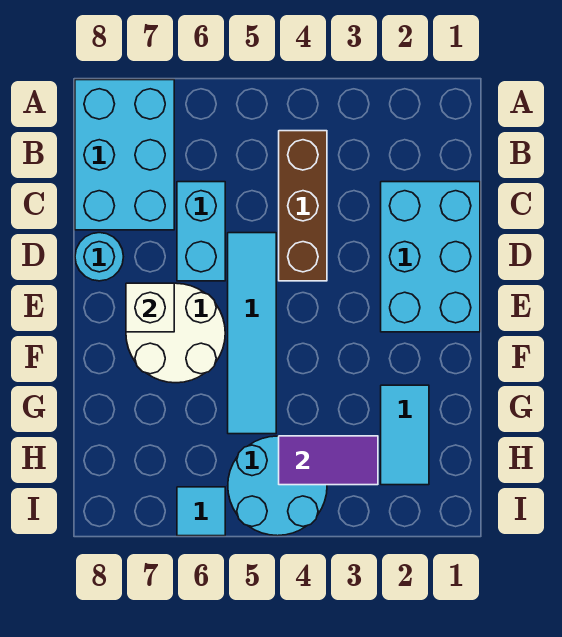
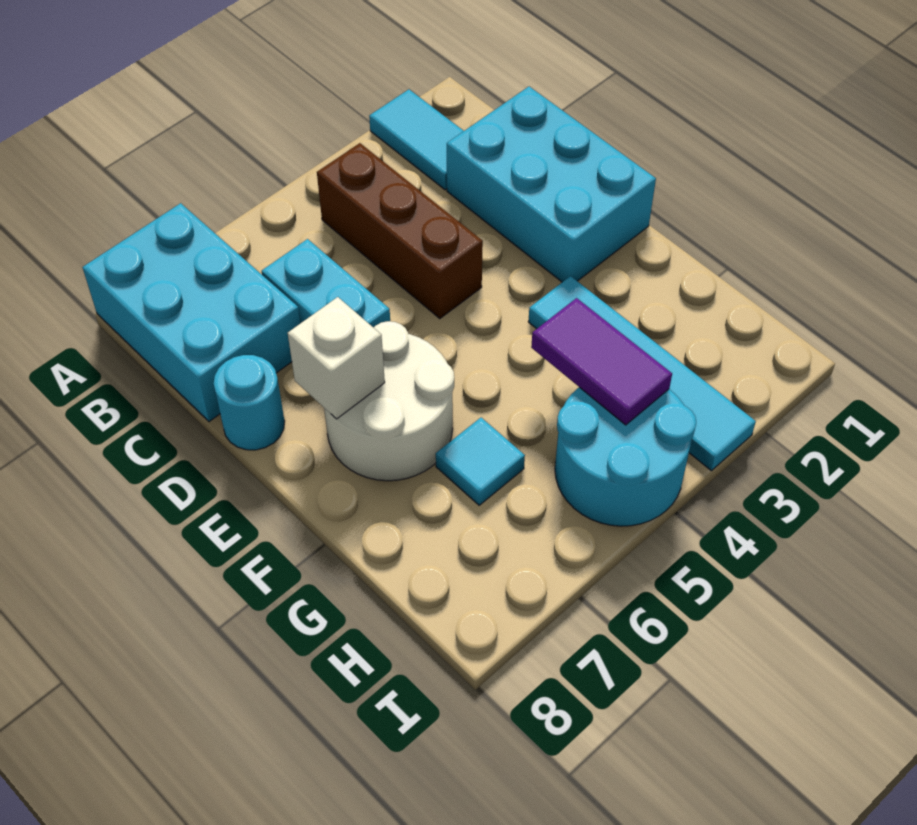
cyan tile D5:G5 level 1 -> cyan tile F3:I3 level 1
cyan tile G2:H2 level 1 -> cyan tile A2:B2 level 1
purple tile H3:H4 level 2 -> purple tile G4:H4 level 2
cyan tile I6 level 1 -> cyan tile G6 level 1

